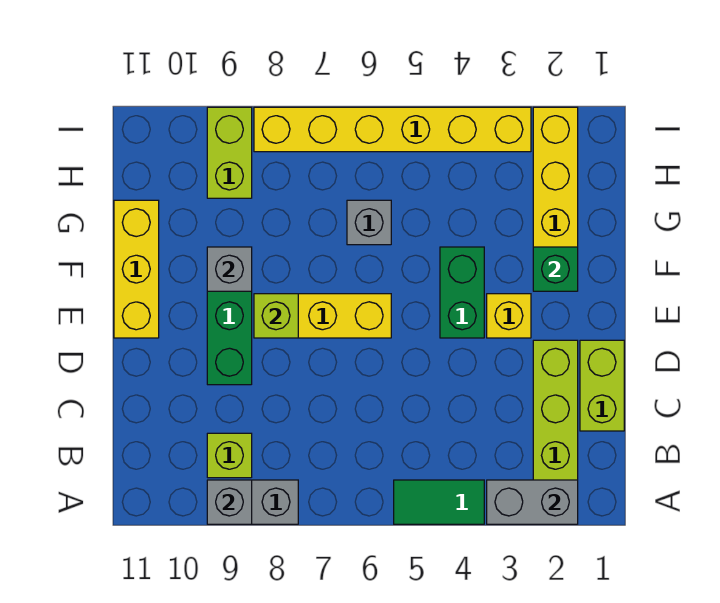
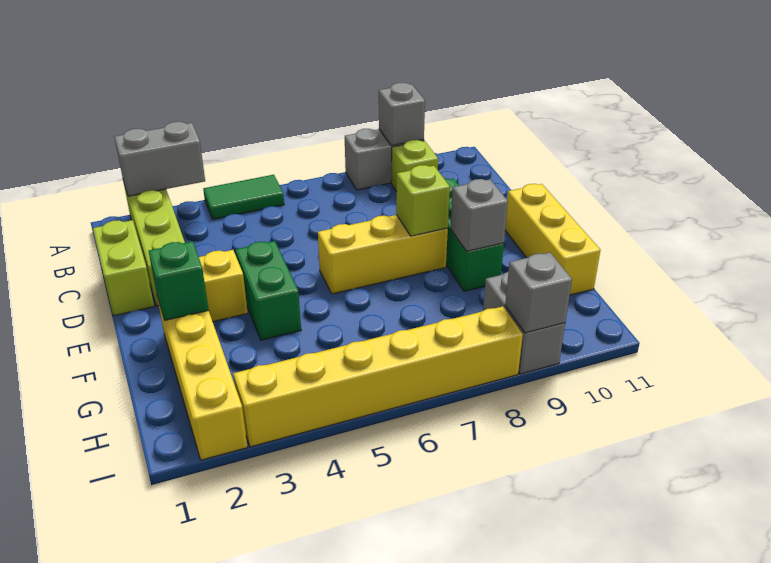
grey brick G6 level 1 -> grey brick I9 level 2
lime brick H9:I9 level 1 -> grey brick H9:I9 level 1

